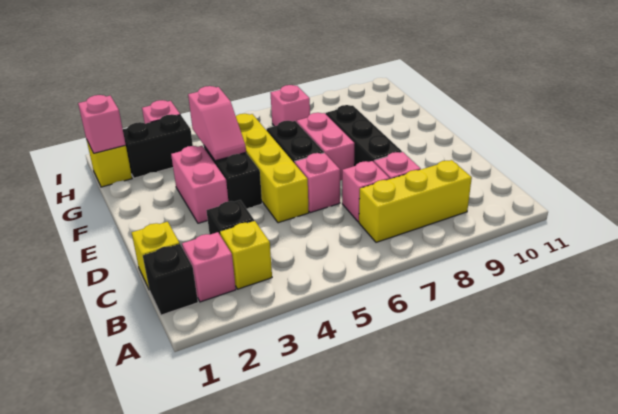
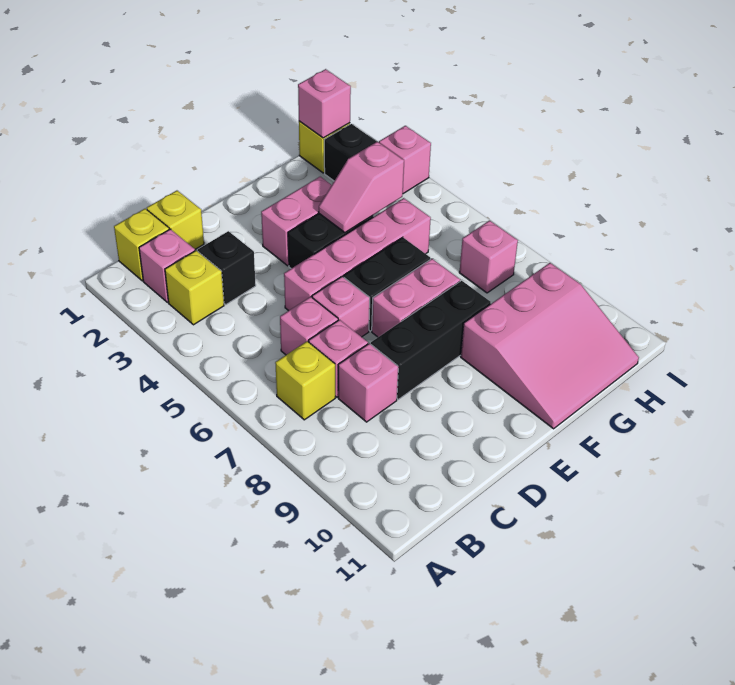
black brick B1 level 1 -> yellow brick B1 level 1
yellow brick B7:B9 level 1 -> yellow brick B7 level 1
none -> pink brick C6 level 1
yellow brick D5:G5 level 1 -> pink brick D5:G5 level 1
none -> pink slope F9:H11 level 1 top 9

